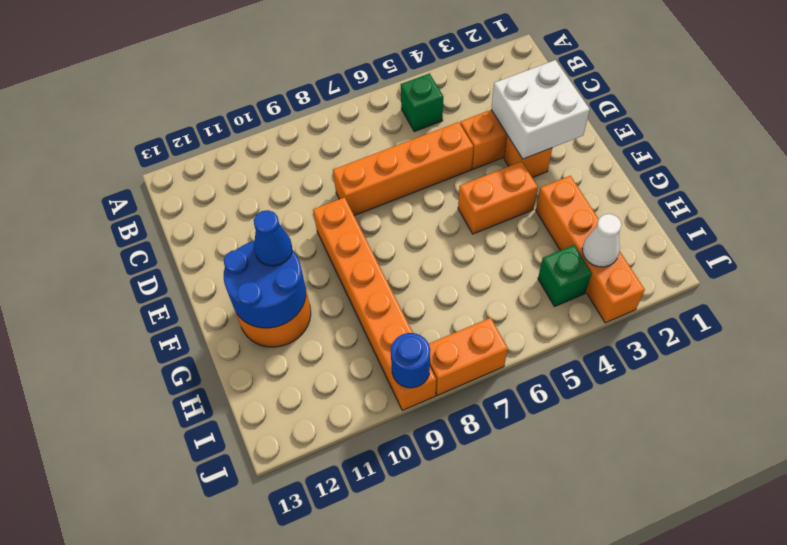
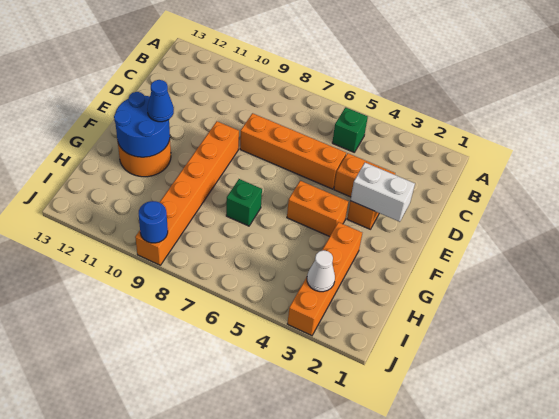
white brick D2:E3 level 2 -> white brick E2:E3 level 2
green brick I4 level 1 -> green brick G7 level 1
orange brick J7:J8 level 1 -> none

